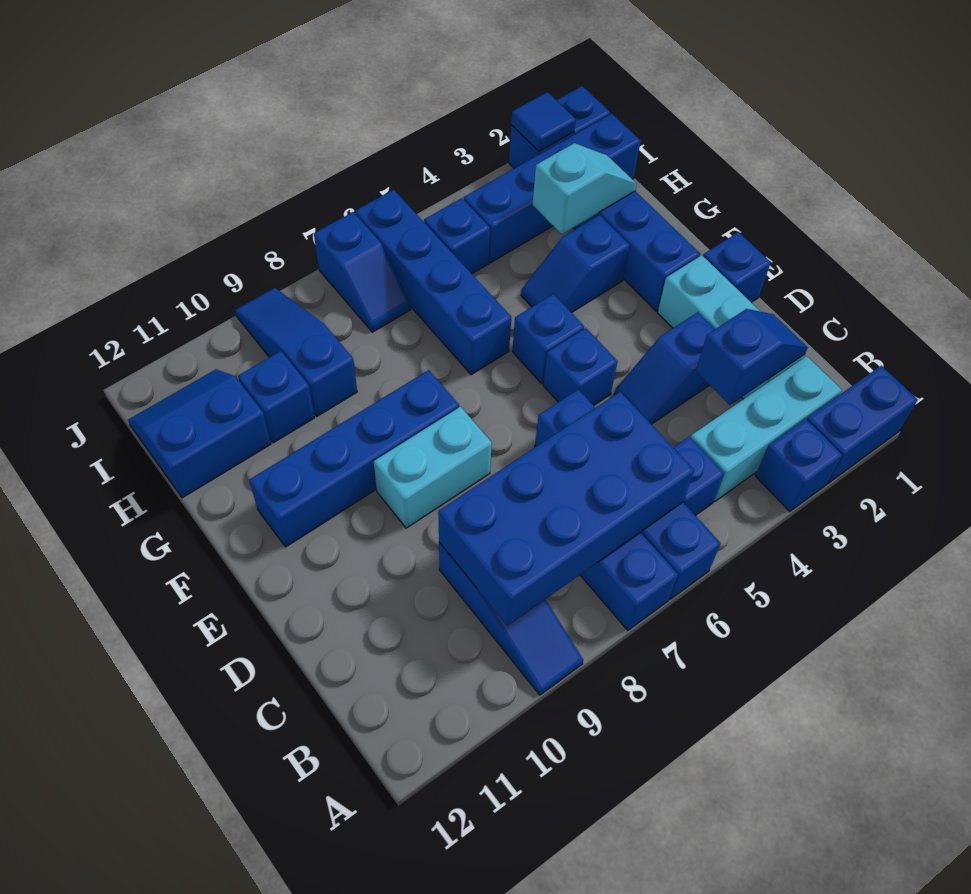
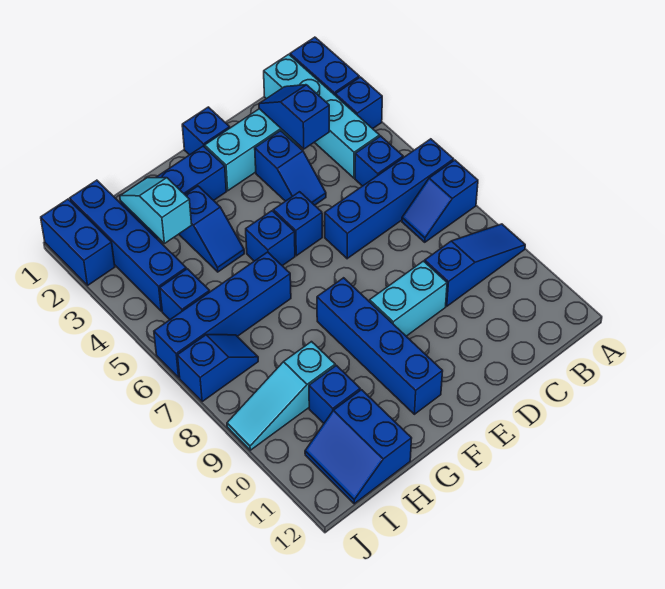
cyan brick B2:B4 level 1 -> cyan brick B1:B4 level 1
blue brick B6:C9 level 2 -> none
cyan brick E8:E9 level 1 -> cyan brick D9:E9 level 1
blue slope H9:J9 level 1 top H -> cyan slope H9:J9 level 1 top H
blue tile J2 level 2 -> none

